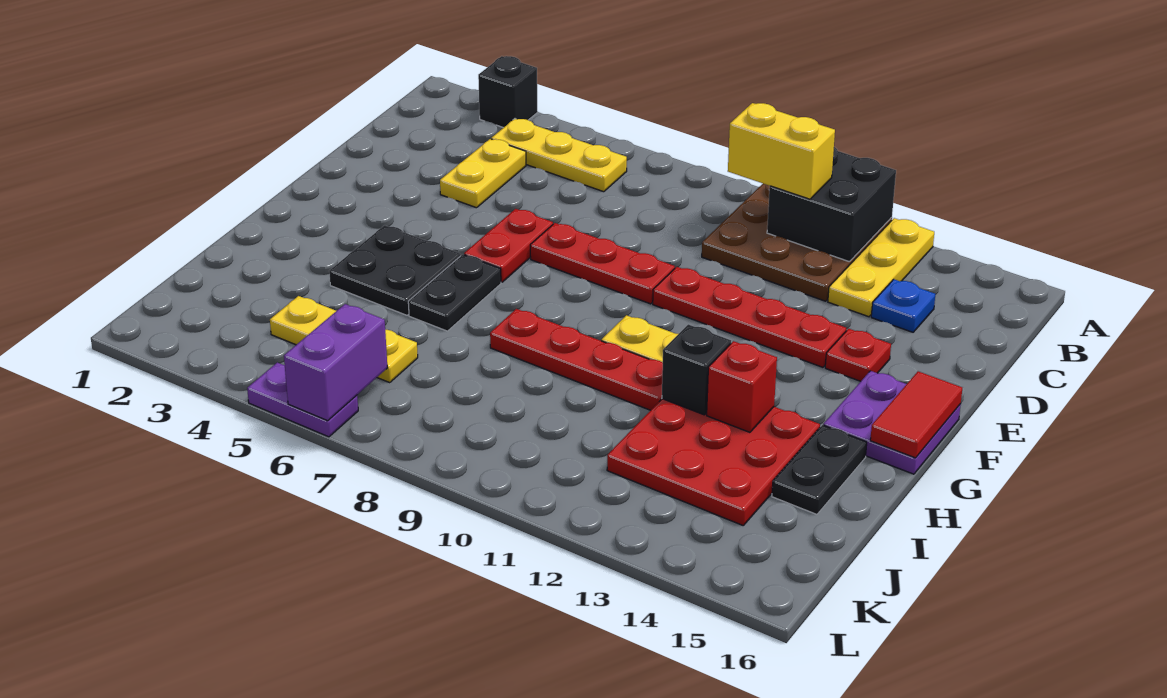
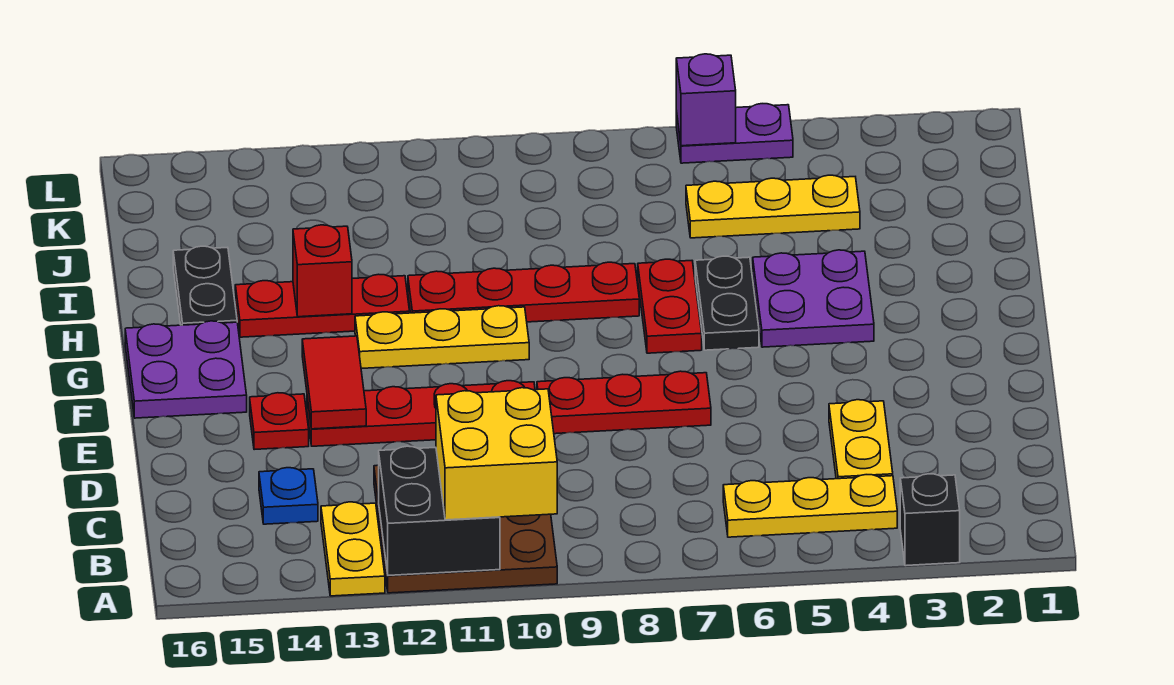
yellow plate A13:C13 level 1 -> yellow plate A13:B13 level 1
yellow brick B10:B11 level 3 -> yellow brick A10:B11 level 3
red plate E6:F6 level 1 -> red plate G7:H7 level 1
red tile F16:G16 level 2 -> red tile E13:F13 level 2
black plate G4:H5 level 1 -> purple plate G4:H5 level 1
red plate H12:J14 level 1 -> red plate H12:H14 level 1
black brick H12 level 2 -> none
purple brick K6:L6 level 2 -> purple brick L6 level 2

